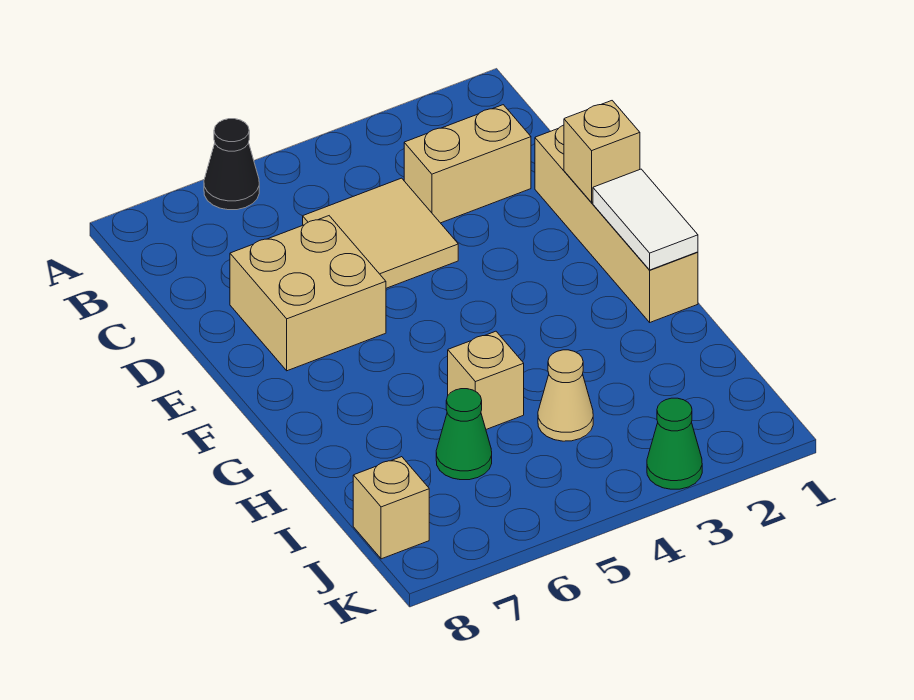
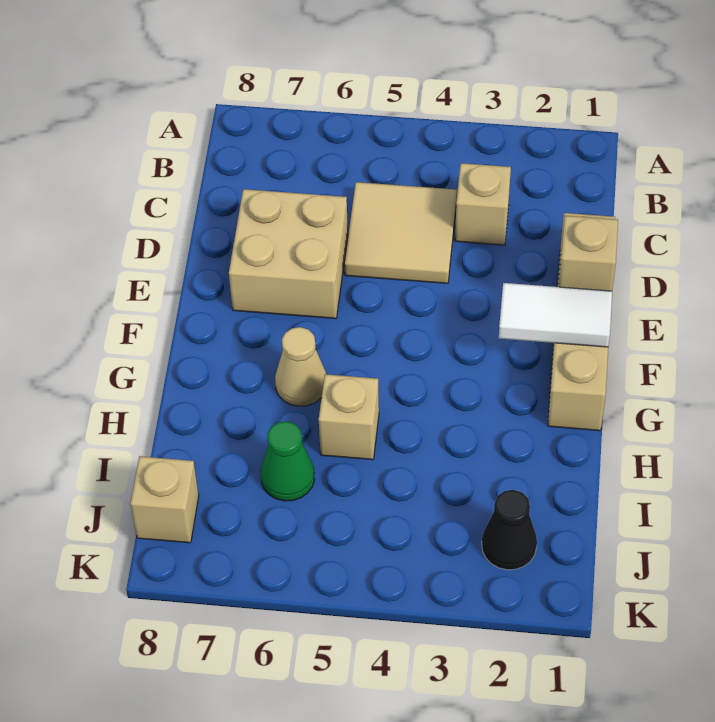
black cone A6 level 1 -> black cone J2 level 1
tan brick C2:C3 level 1 -> tan brick C3 level 1
white tile F1:G1 level 2 -> white tile F1:F2 level 2
tan cone I4 level 1 -> tan cone G6 level 1
green cone K3 level 1 -> none

